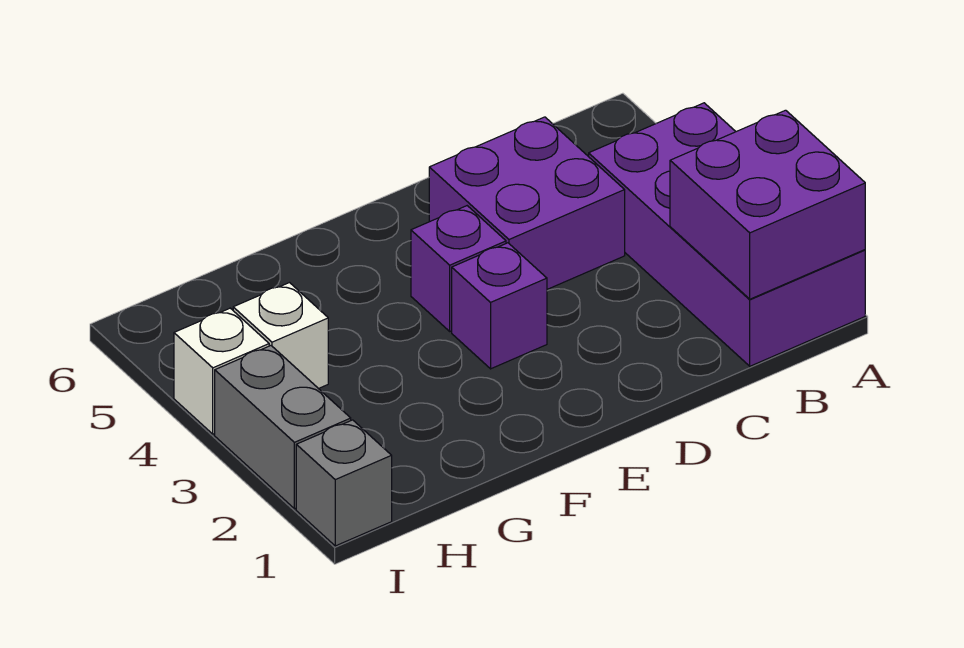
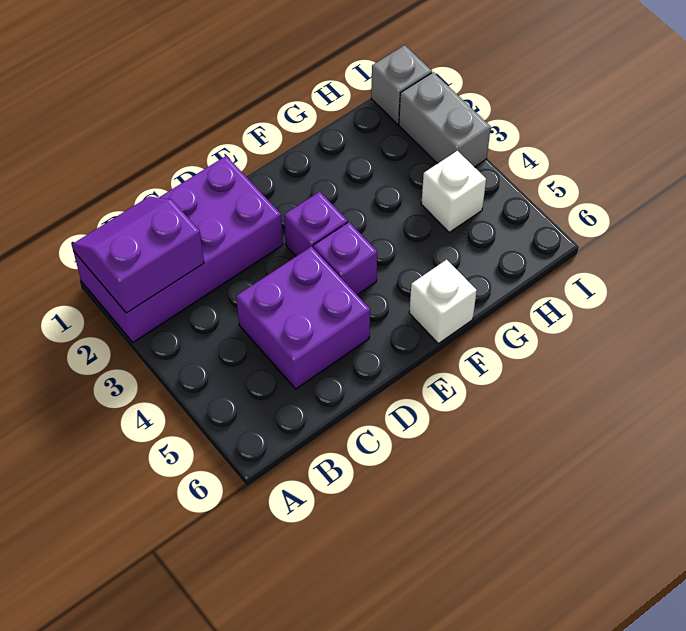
purple brick A1:B4 level 1 -> purple brick A1:D2 level 1
purple brick A1:B2 level 2 -> purple slope A1:B2 level 2 top 2
white brick I4 level 1 -> white brick F6 level 1

